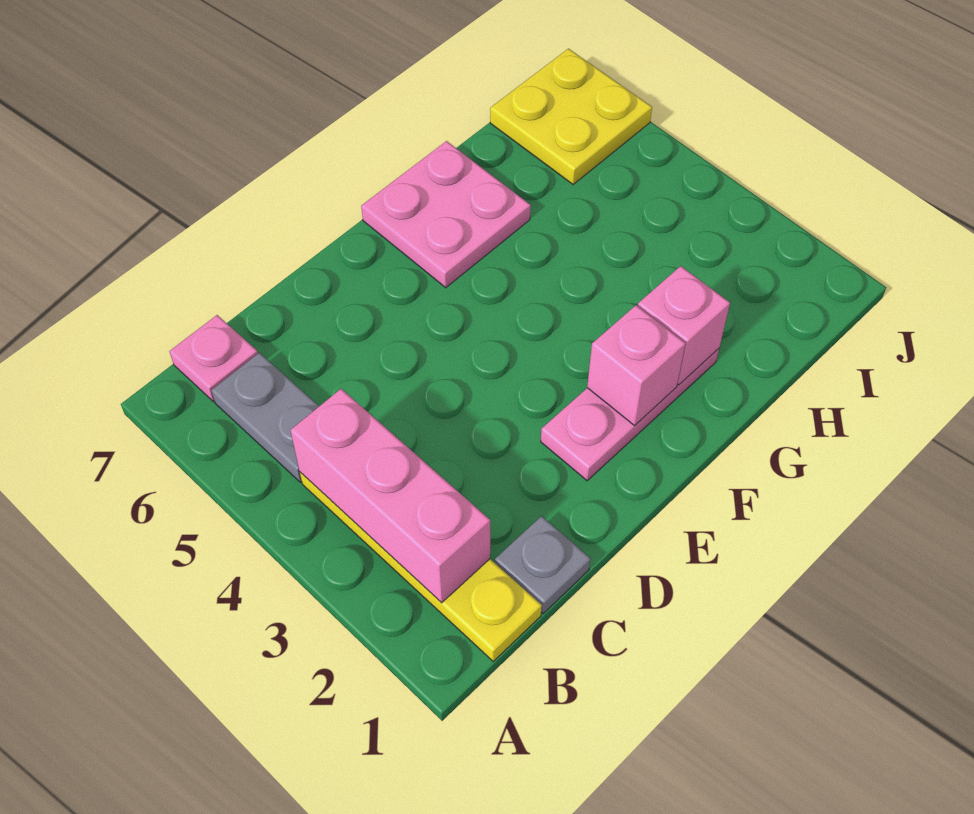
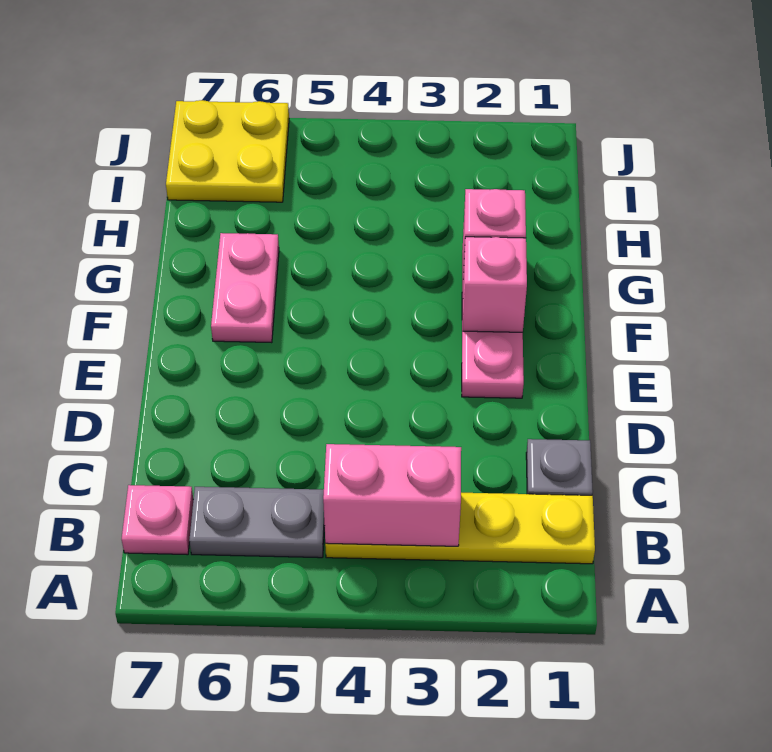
pink brick B2:B4 level 2 -> pink brick B3:B4 level 2
pink plate F6:G7 level 1 -> pink plate F6:G6 level 1

